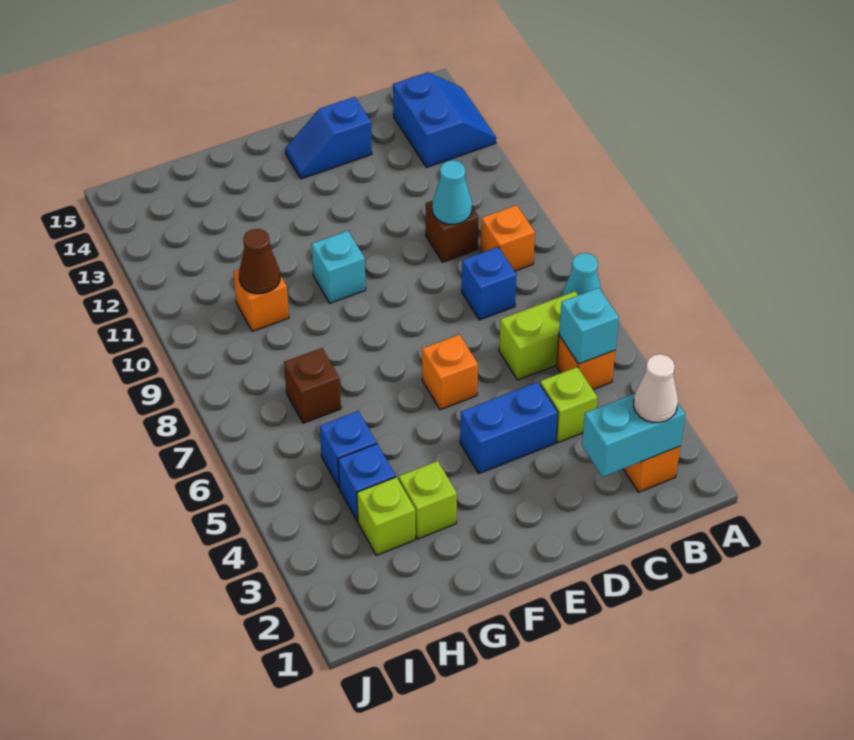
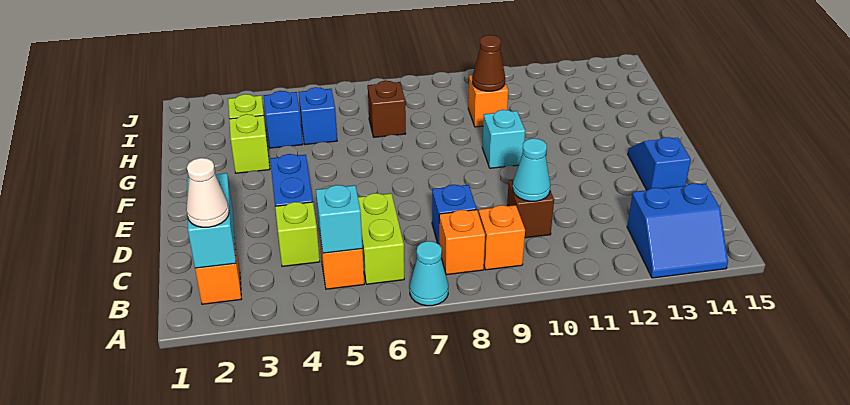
orange brick E6 level 1 -> orange brick B8 level 1

